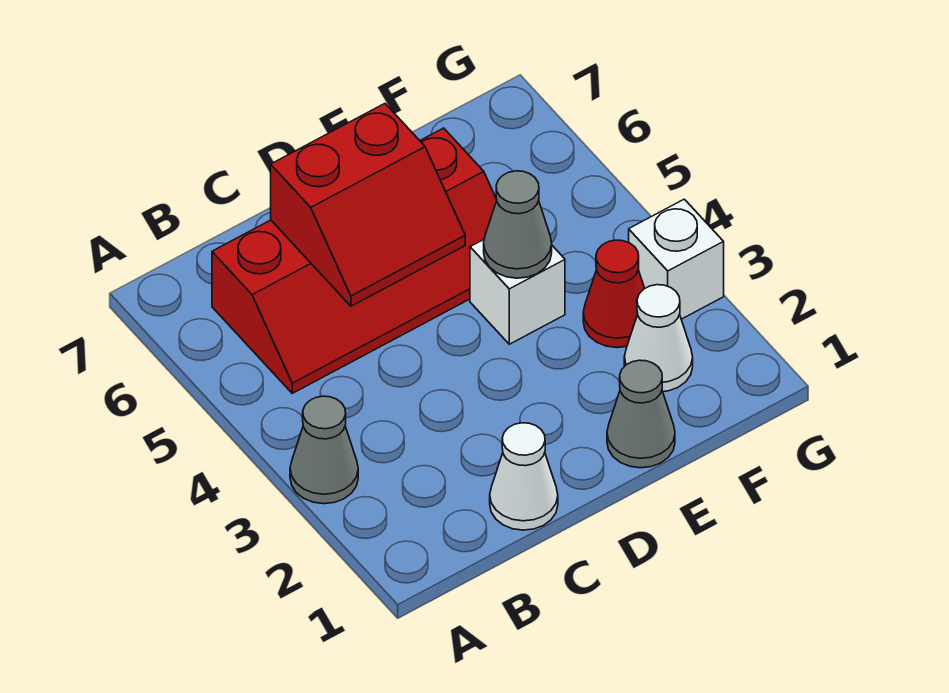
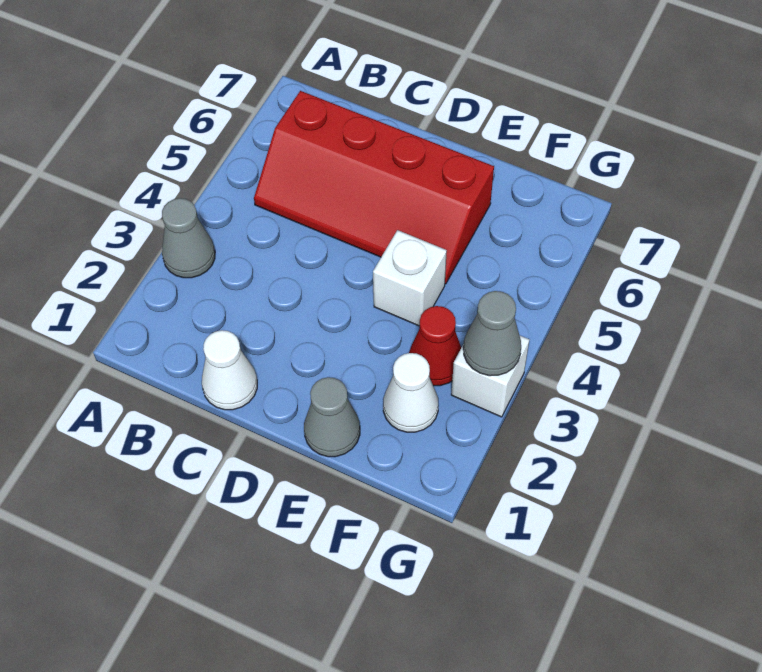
red slope C5:D6 level 2 top 6 -> none
grey cone E4 level 2 -> grey cone G3 level 2

